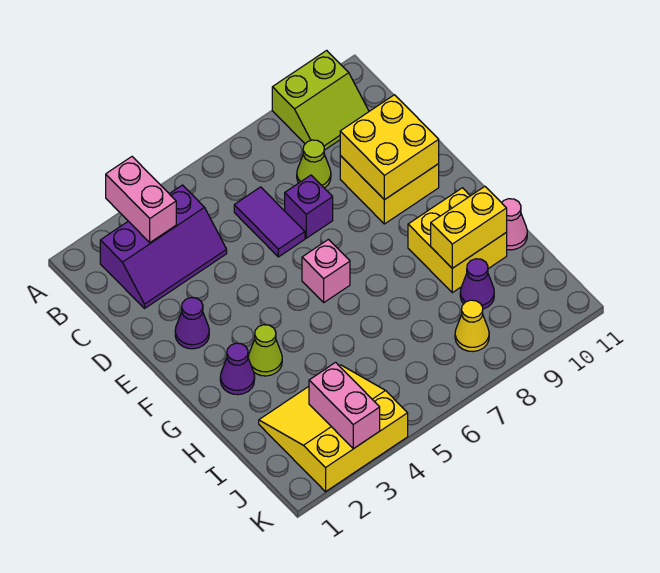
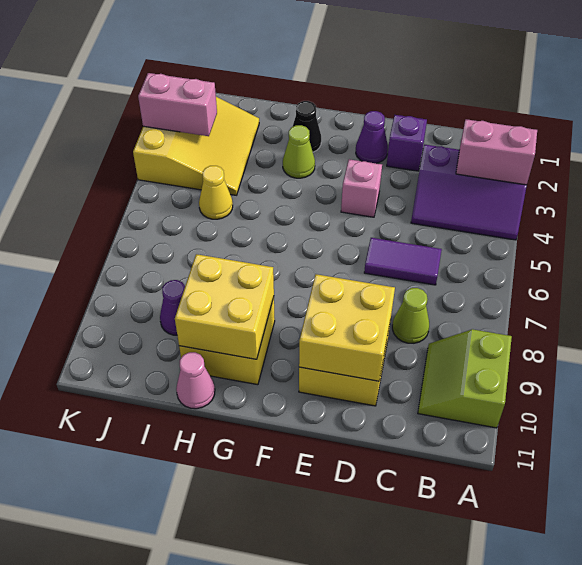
purple slope B2:C4 level 1 top B -> purple slope A3:C4 level 1 top 3
purple brick D7 level 1 -> purple brick D2 level 1
pink brick F6 level 1 -> pink brick E4 level 1
purple cone G2 level 1 -> black cone G2 level 1
yellow brick H9:H10 level 2 -> yellow brick G9:H10 level 2
yellow cone J8 level 1 -> yellow cone I5 level 1

